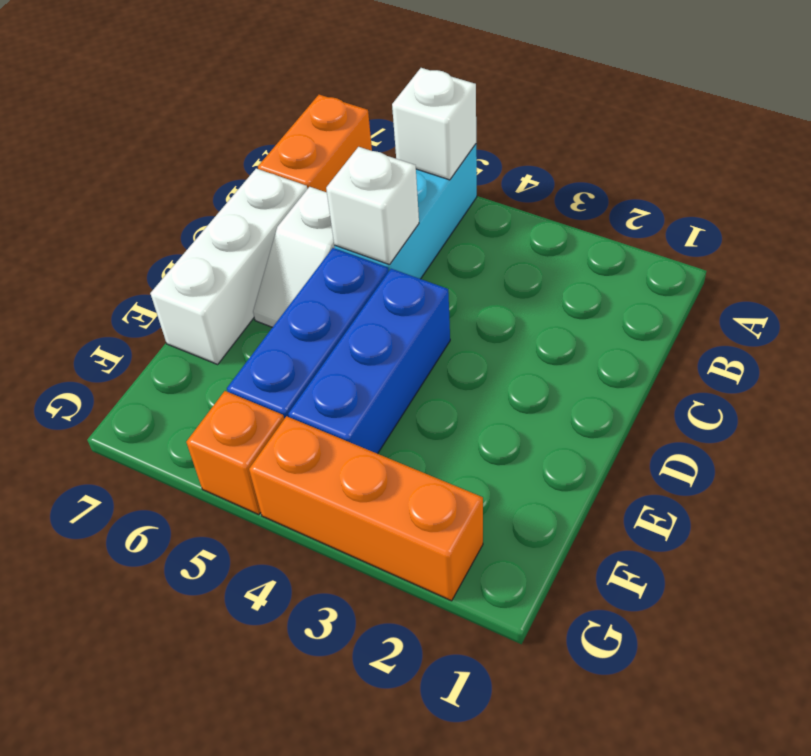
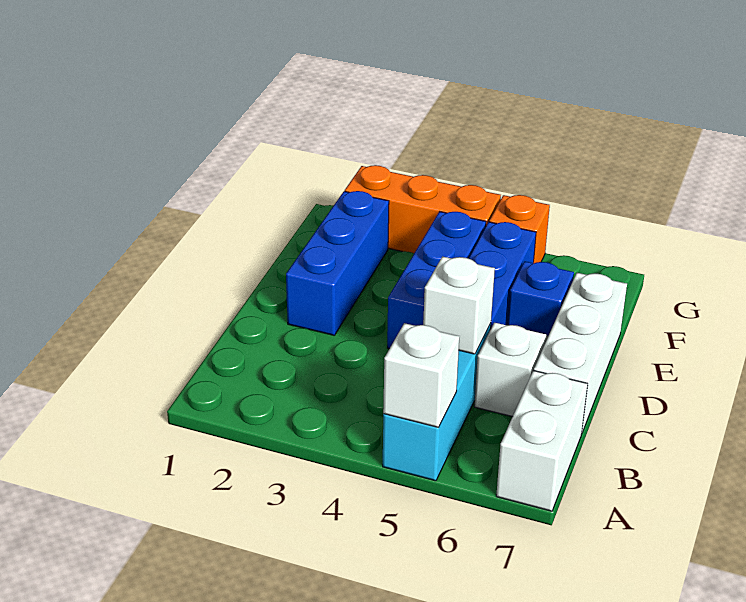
orange brick A7:B7 level 1 -> white brick A7:B7 level 1
none -> blue brick D2:F2 level 1
none -> blue brick E6 level 1

